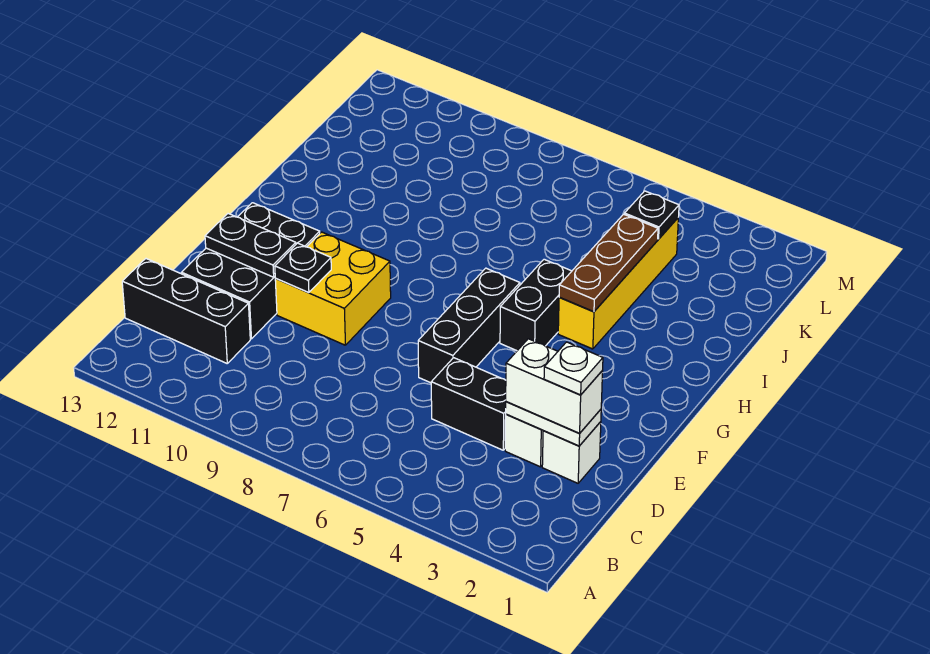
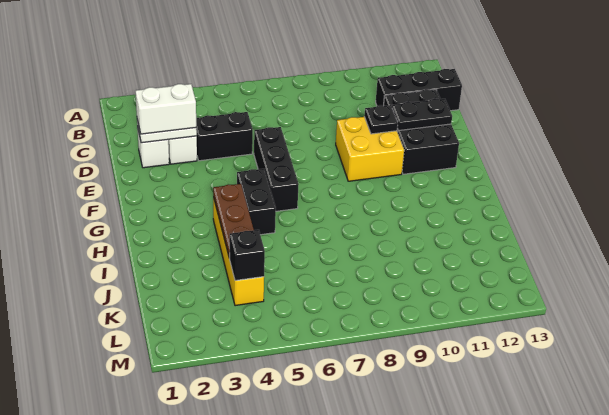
white plate D2 level 4 -> none
black plate K4 level 2 -> black brick K4 level 2

